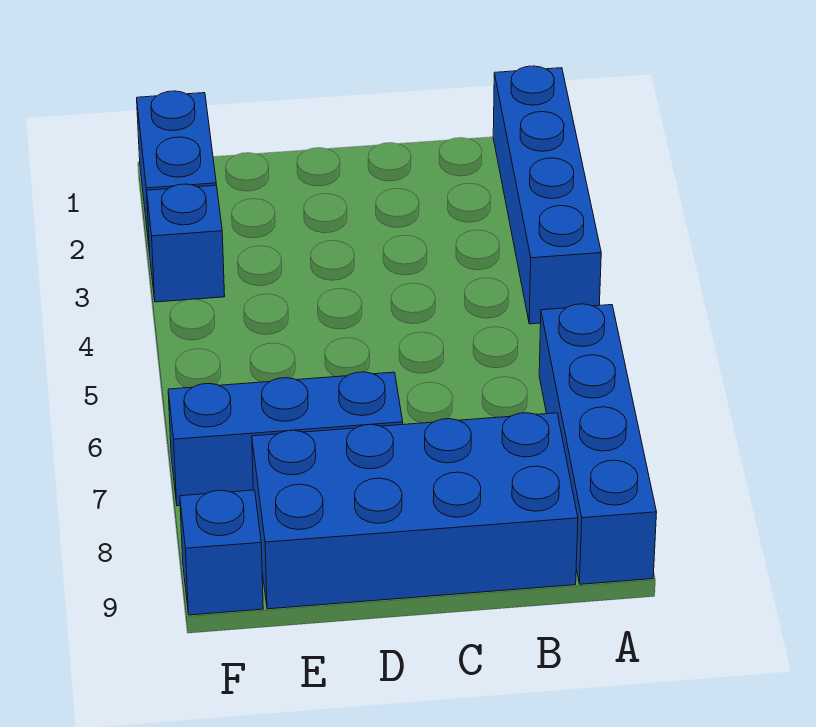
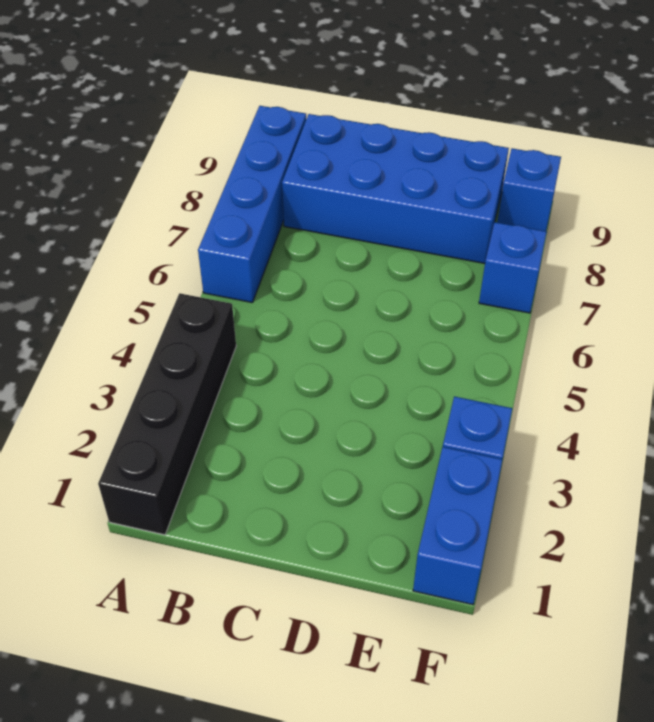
blue brick A1:A4 level 1 -> black brick A1:A4 level 1
blue brick D7:F7 level 1 -> blue brick F7 level 1

